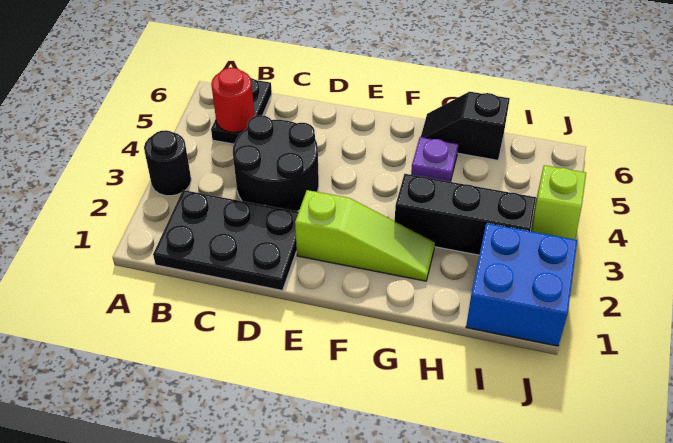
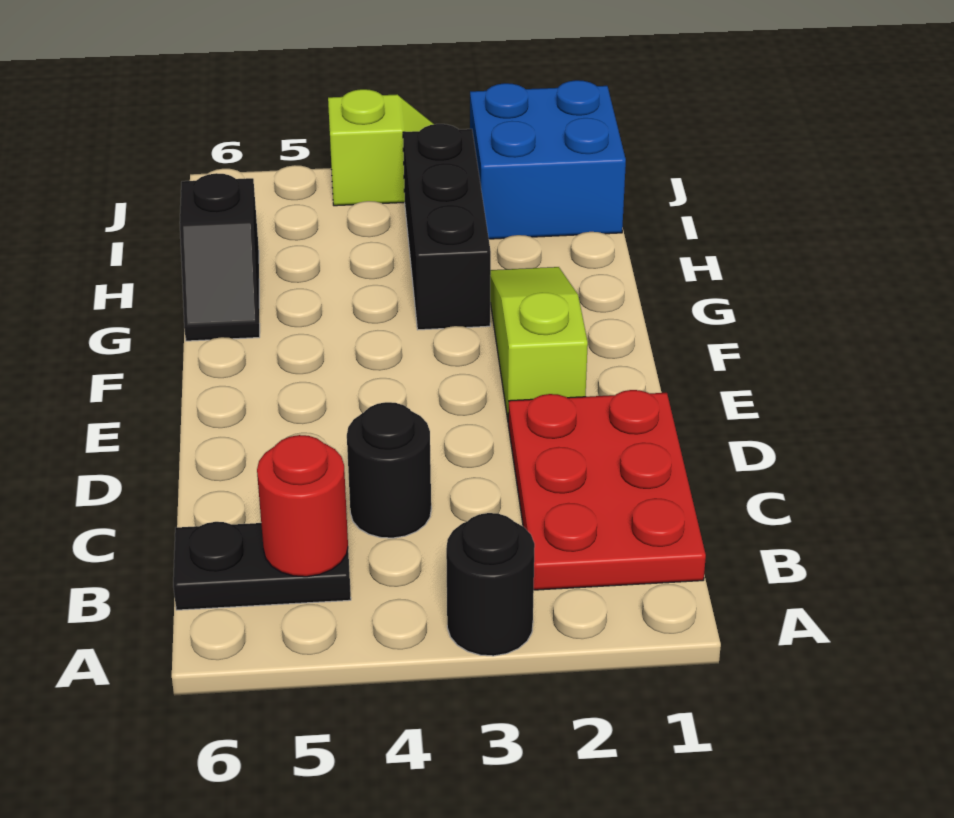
black plate B1:D2 level 1 -> red plate B1:D2 level 1
black round brick C3:D4 level 1 -> black round brick C4 level 1
purple plate G5 level 1 -> none

